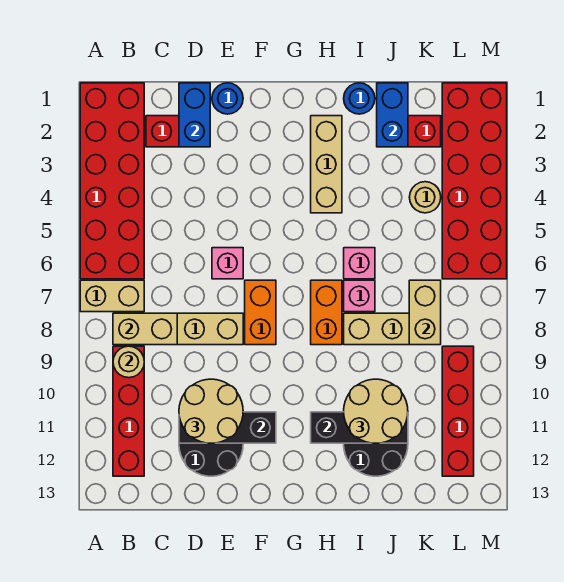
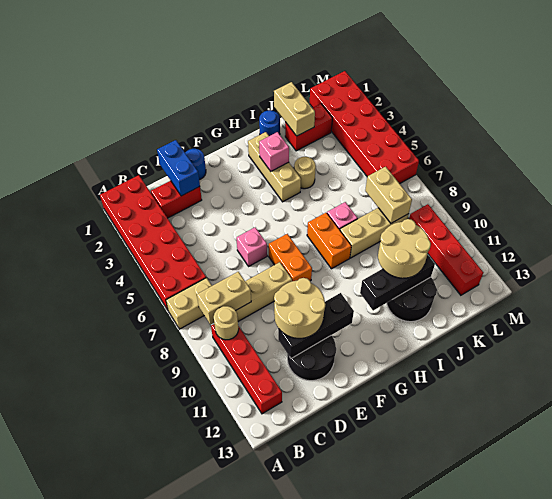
pink brick I6 level 1 -> pink brick H3 level 2
blue brick J1:J2 level 2 -> tan brick J1:J2 level 2
tan round brick K4 level 1 -> tan round brick I4 level 1

